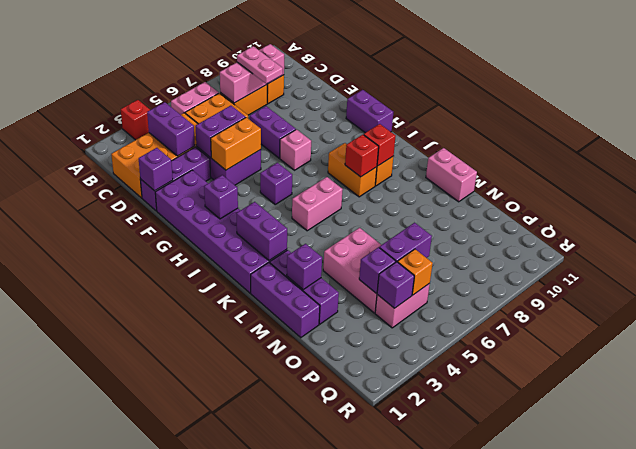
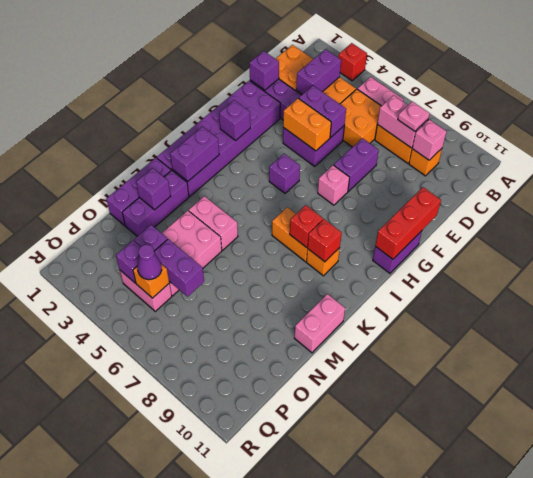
pink plate C8:D8 level 3 -> pink plate C8 level 3
none -> red brick F11:H11 level 2
orange brick I8:J8 level 1 -> orange brick J7:J8 level 1
pink brick J5:J6 level 1 -> pink brick L4:L5 level 1
none -> purple cone P5 level 3

